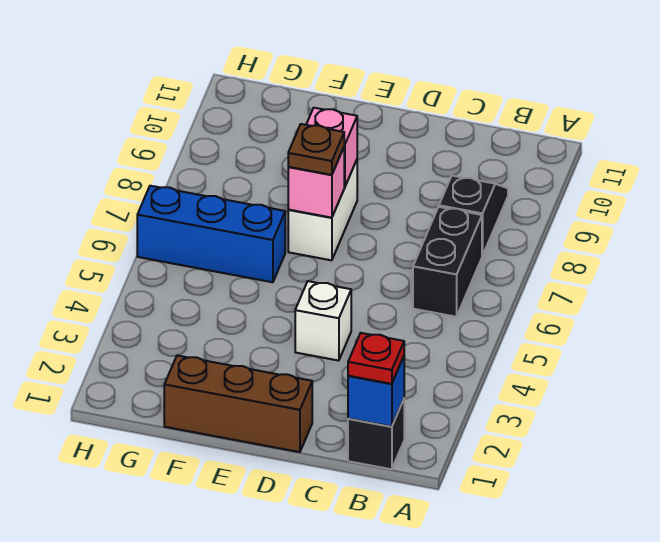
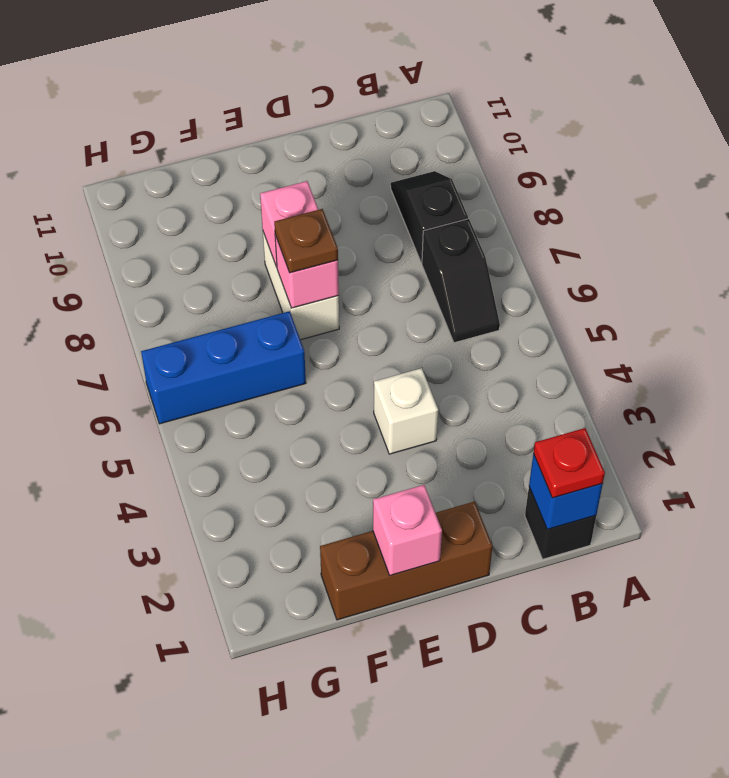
black brick B6:B7 level 1 -> black slope B6:B7 level 1 top 7
none -> pink brick E1 level 2

